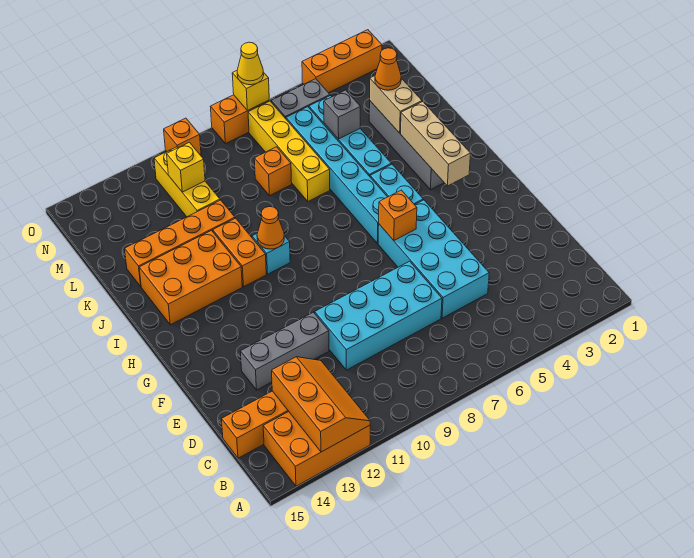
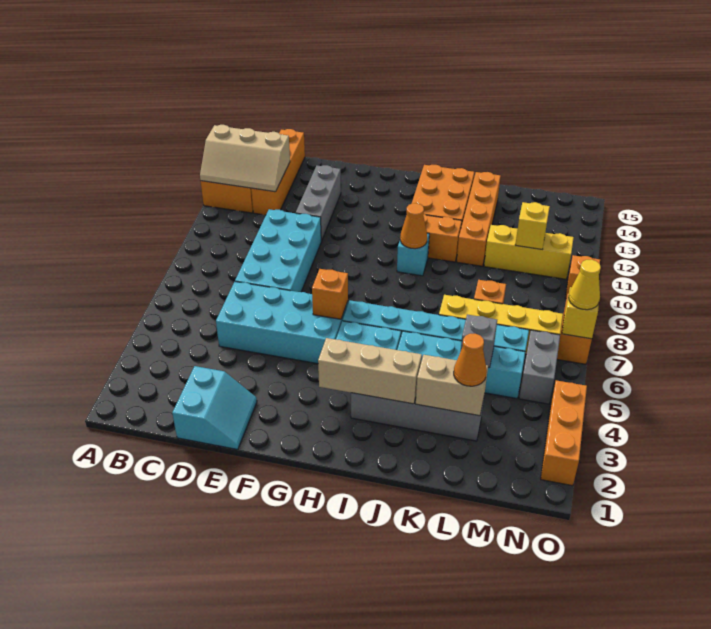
orange slope A12:C13 level 2 top 13 -> tan slope A12:C13 level 2 top 13
none -> cyan slope D1:E2 level 1 top D

